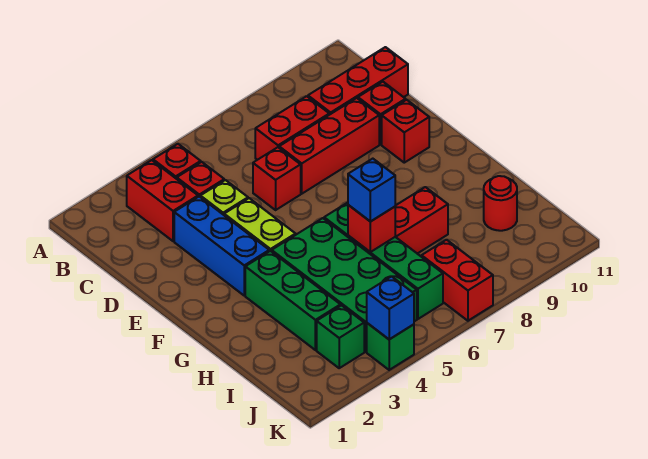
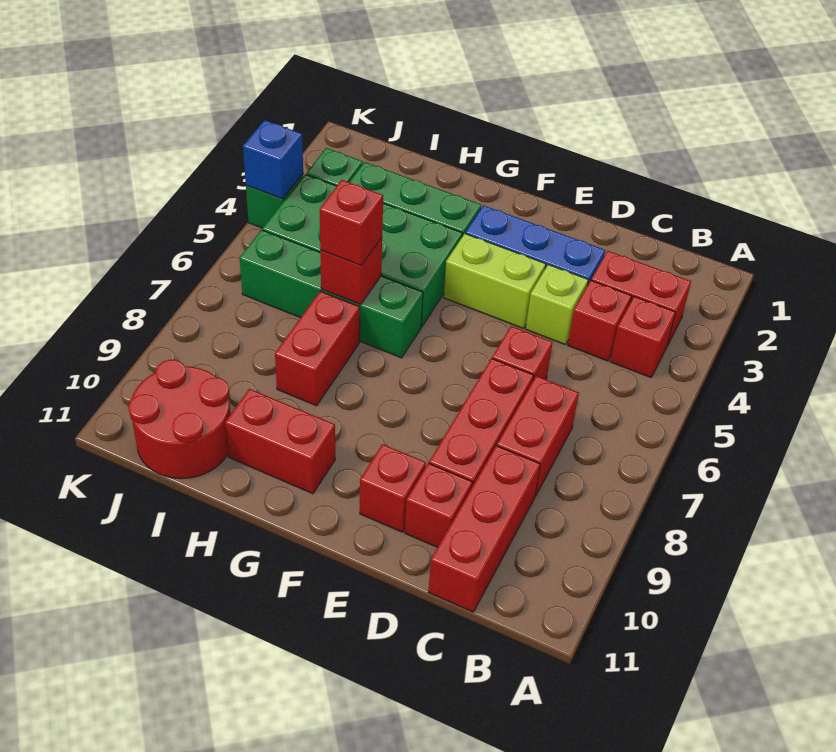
blue brick H6 level 3 -> red brick H6 level 3
red round brick I10 level 1 -> red round brick I10:J11 level 1
red brick J7:K7 level 1 -> red brick G10:H10 level 1

